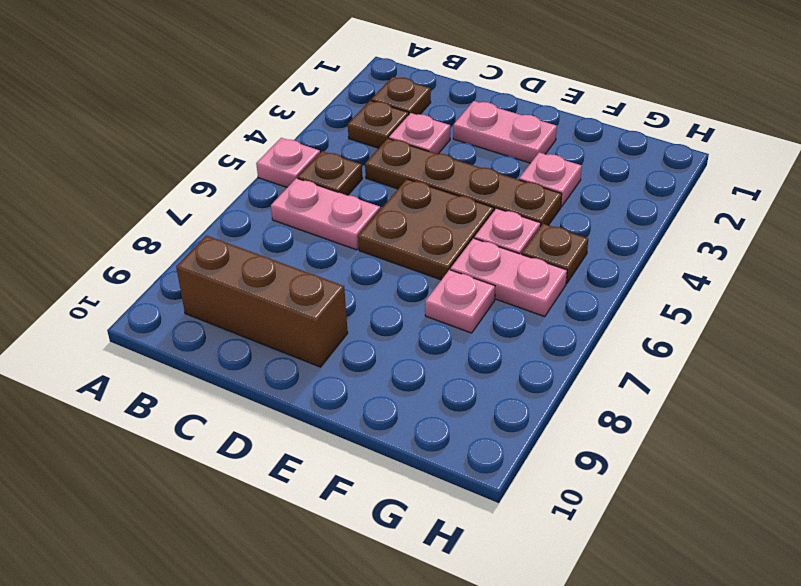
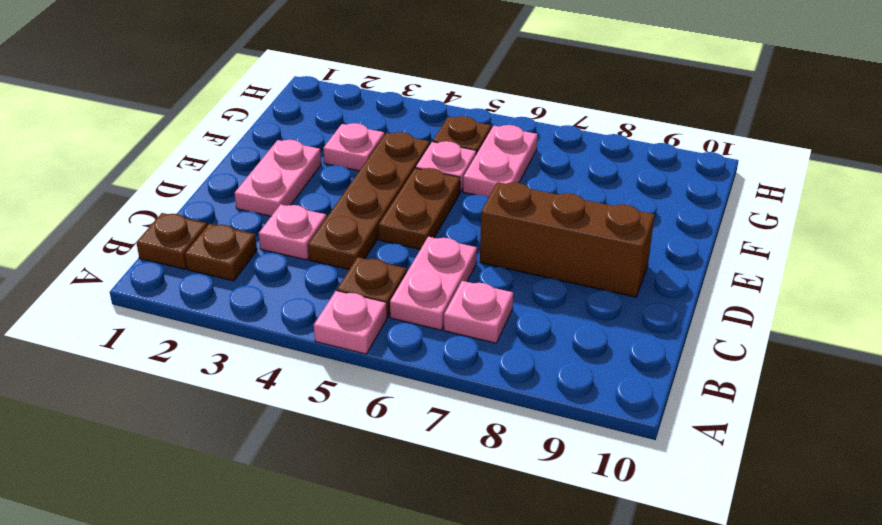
brown plate B3 level 1 -> brown plate B1 level 1
brown brick B9:D9 level 1 -> brown brick D7:D9 level 1
brown plate D5:E6 level 1 -> brown plate D5:E5 level 1
pink plate F7 level 1 -> pink plate B7 level 1

